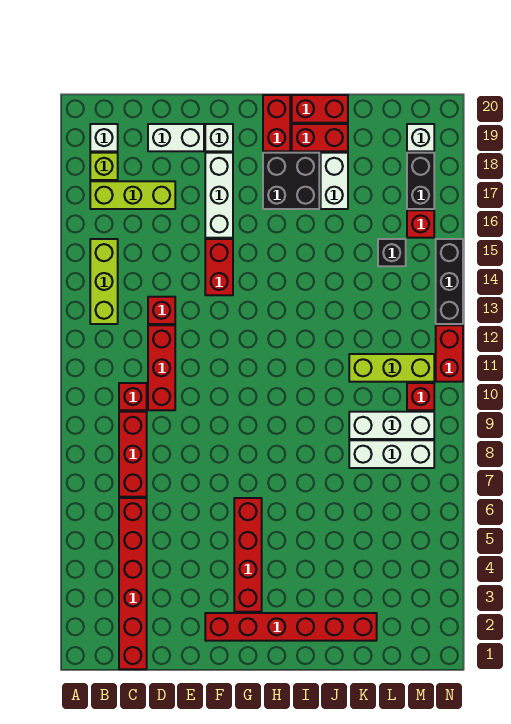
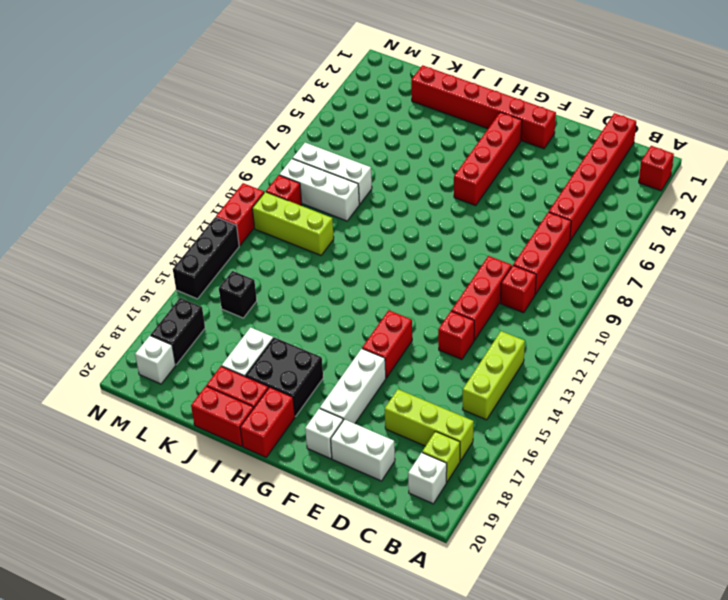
red brick M16 level 1 -> red brick A2 level 1

